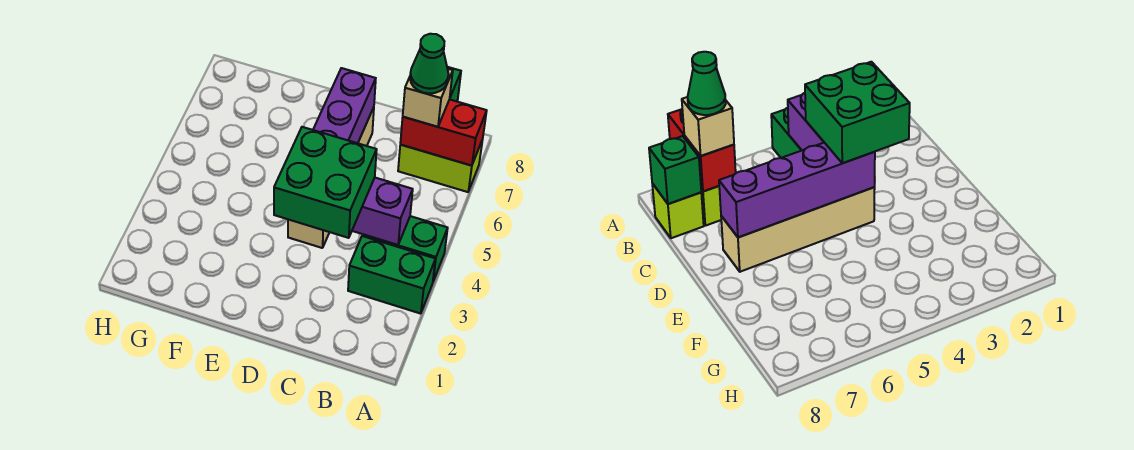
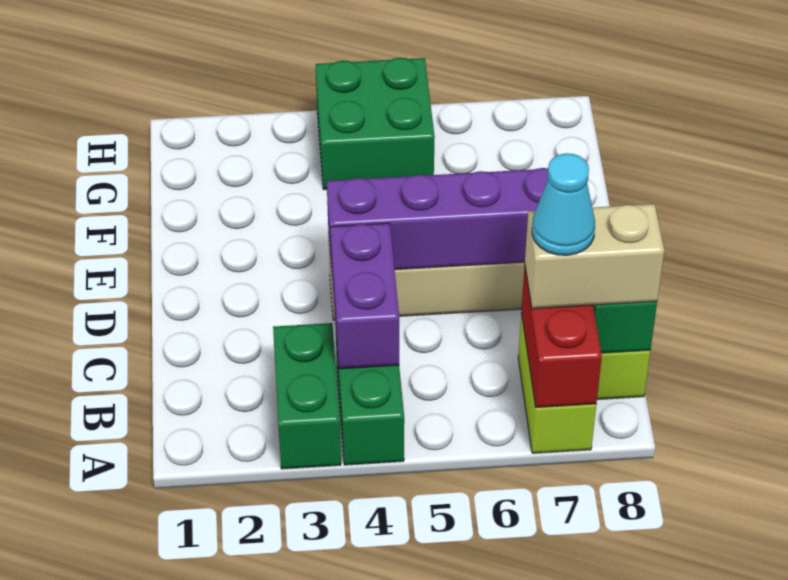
tan brick B7 level 3 -> tan brick B7:B8 level 3
green cone B7 level 4 -> cyan cone B7 level 4
green brick C3:D4 level 3 -> green brick G4:H5 level 1

